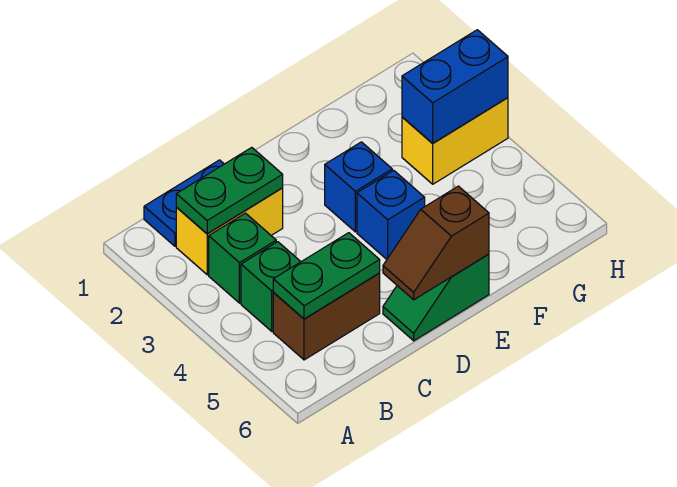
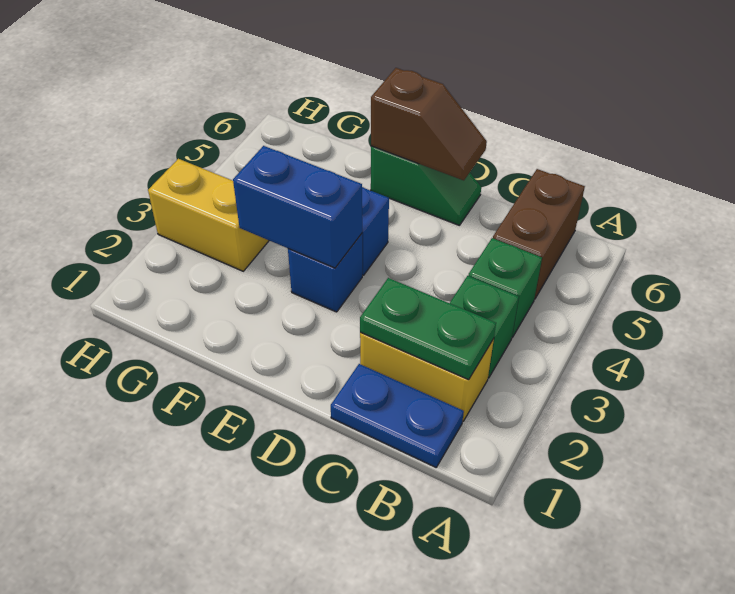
brown brick B5:C5 level 1 -> brown brick B5:B6 level 1
green plate B5:C5 level 2 -> none
blue brick G3:H3 level 2 -> blue brick E3:F3 level 2

